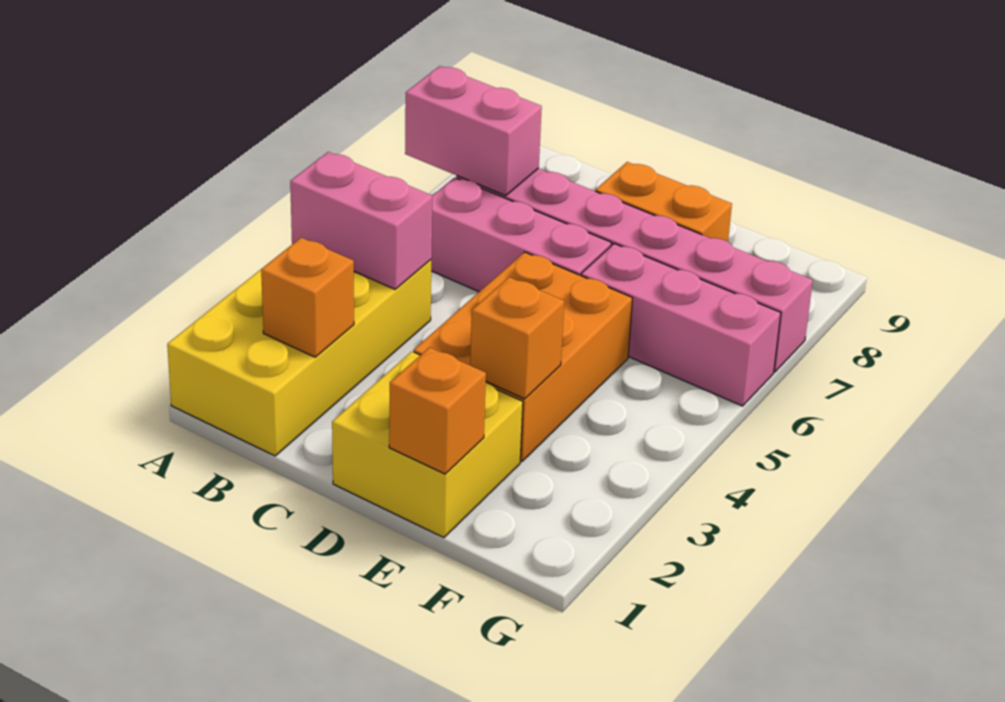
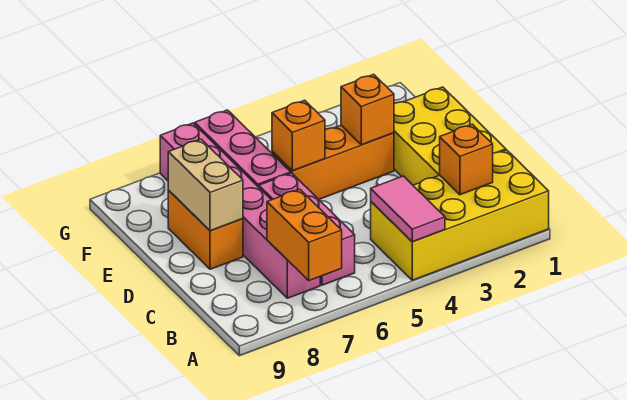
pink brick A4:B4 level 2 -> pink tile A4:B4 level 2
pink brick A7:B7 level 2 -> orange brick A7:B7 level 2
yellow brick D1:E2 level 1 -> yellow brick C1:E2 level 1
orange brick D3:E5 level 1 -> orange brick E3:E5 level 1
none -> tan brick D8:E8 level 2
orange brick E1 level 2 -> orange brick E5 level 2

